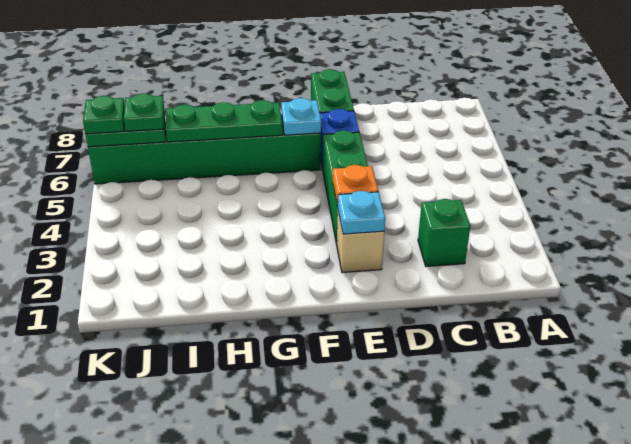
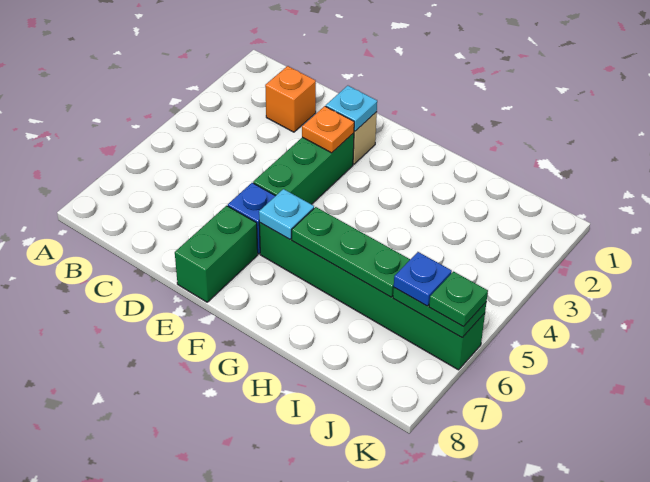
green brick C2 level 1 -> orange brick C2 level 1
green plate J6 level 3 -> blue plate J6 level 3

